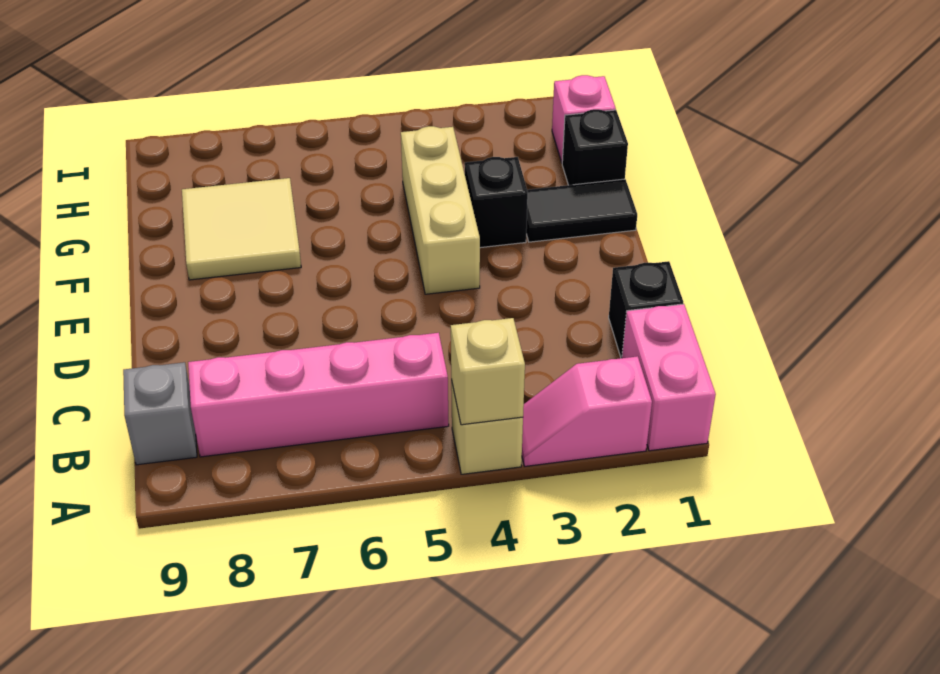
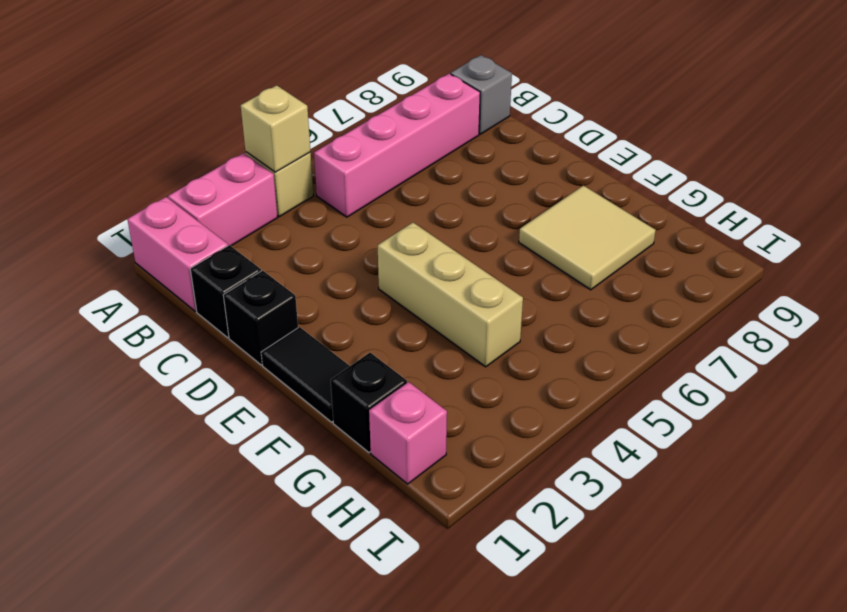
pink slope A2:A3 level 1 top 2 -> pink brick A2:A3 level 1
black tile F1:F2 level 1 -> black tile E1:F1 level 1
black brick F3 level 1 -> black brick D1 level 1

